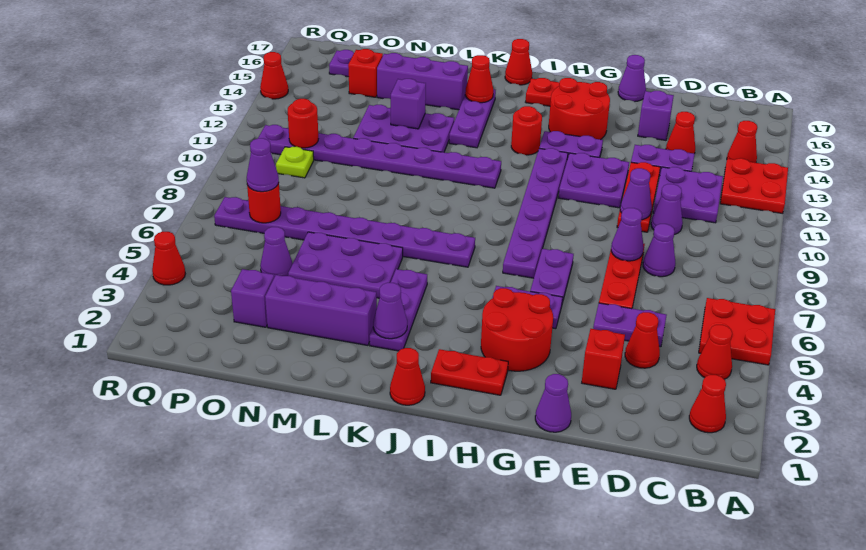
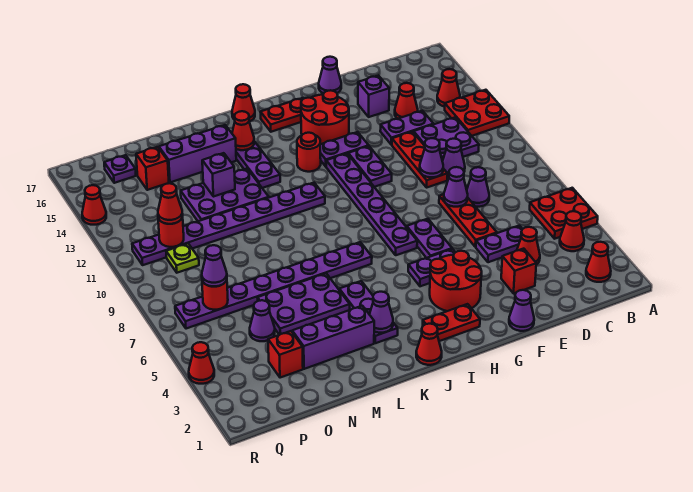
purple plate F11:G12 level 1 -> purple plate G11:G12 level 1
purple brick O3 level 1 -> red brick O3 level 1
none -> red cone P11 level 3

